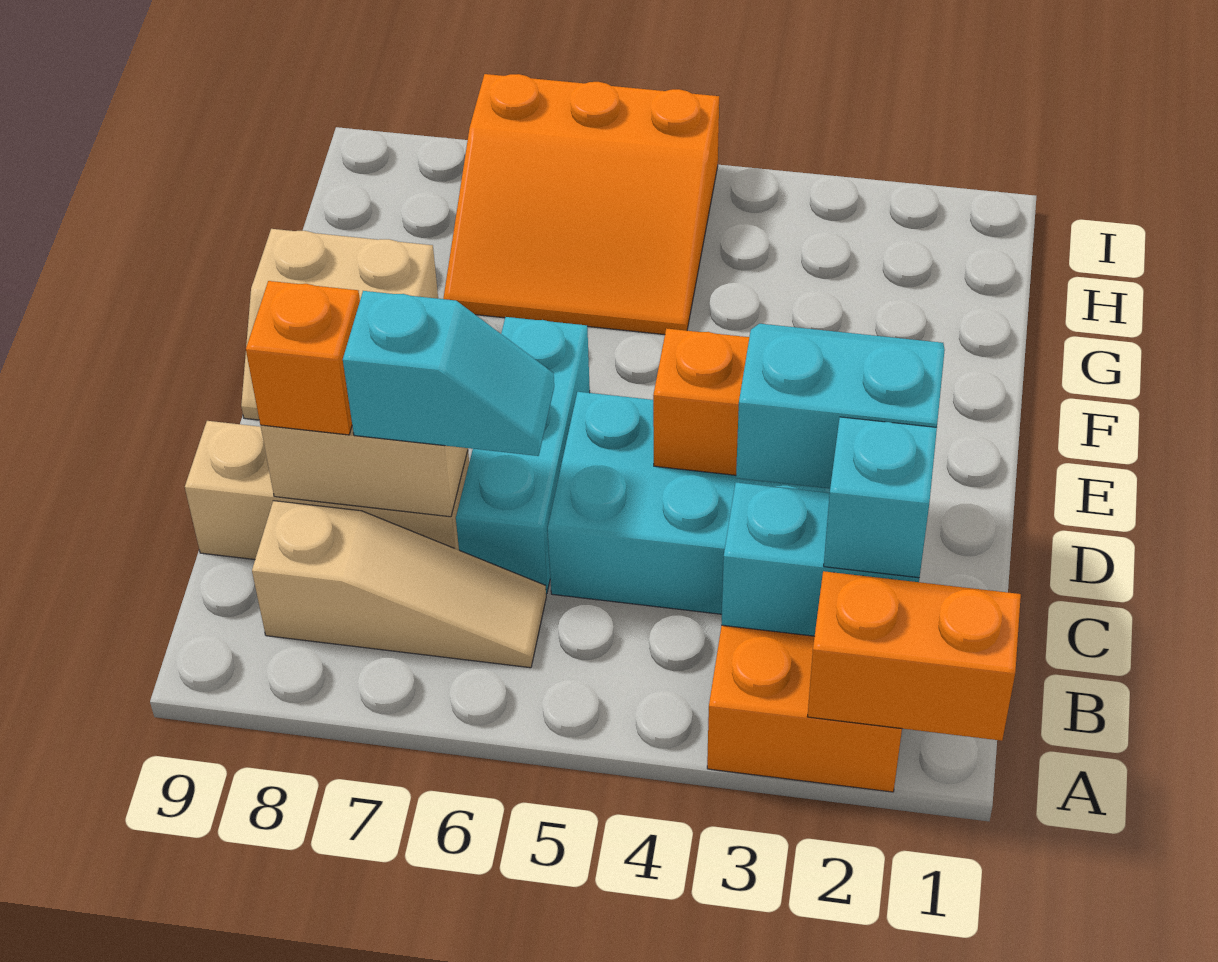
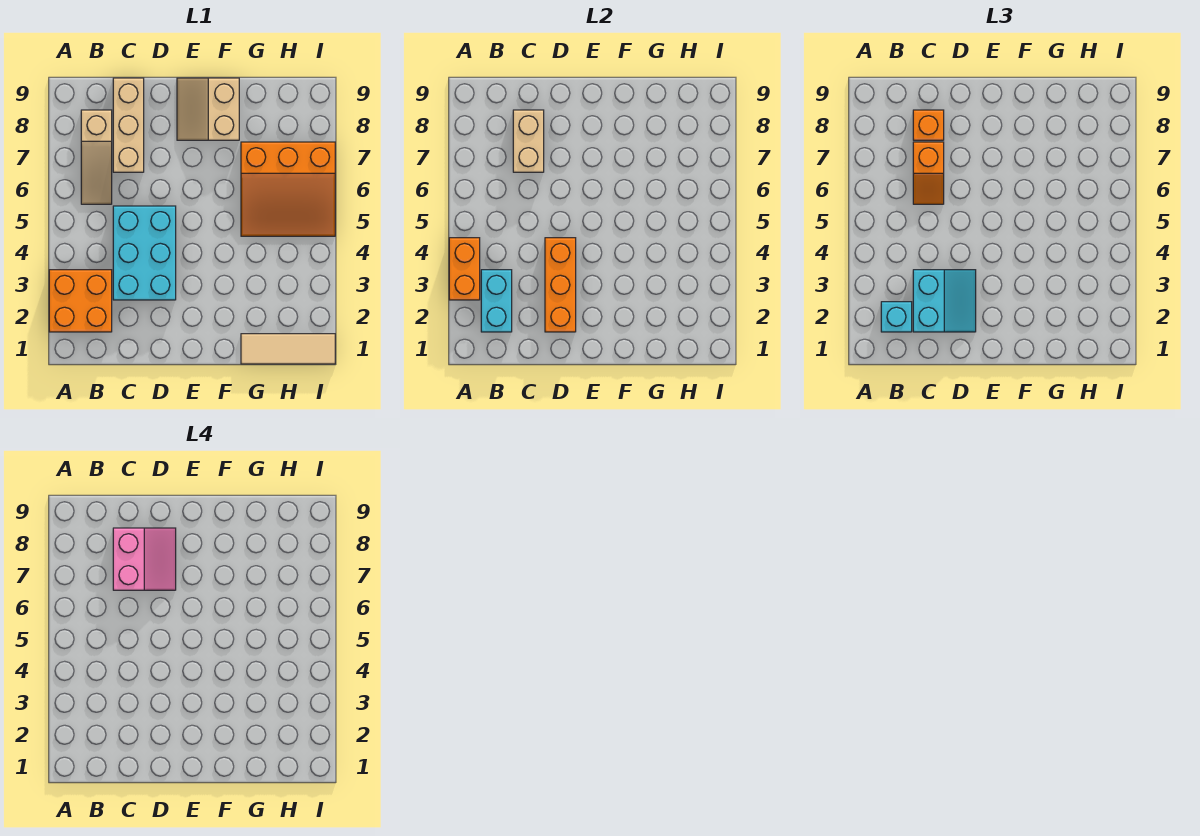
orange brick A1:A2 level 2 -> orange brick A3:A4 level 2
cyan brick C6:E6 level 1 -> none
cyan slope C6:C7 level 3 top 7 -> orange slope C6:C7 level 3 top 7
none -> pink slope C7:D8 level 4 top C
none -> tan tile G1:I1 level 1
orange slope G5:I7 level 1 top I -> orange slope G5:I7 level 1 top 7

